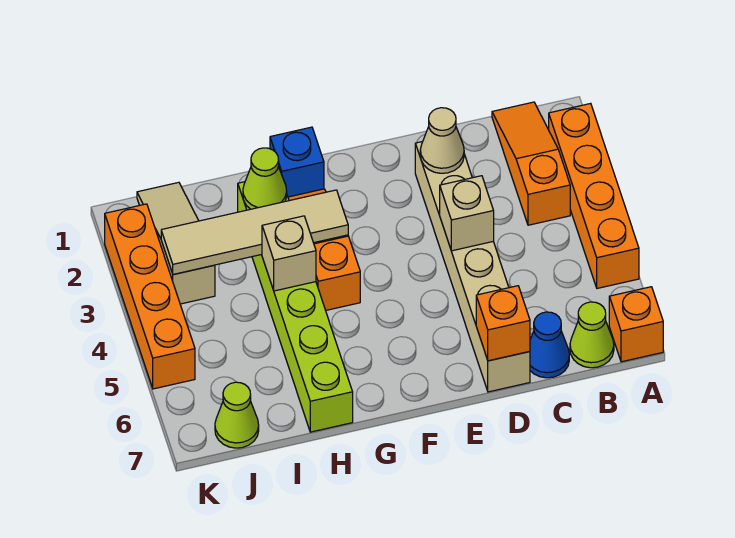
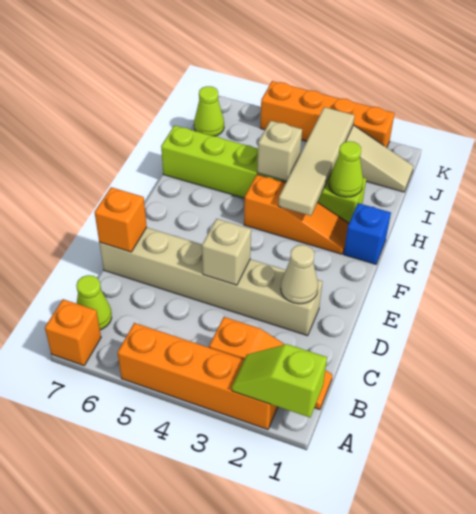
none -> lime slope A1:A2 level 2 top 1
blue cone C7 level 1 -> none

